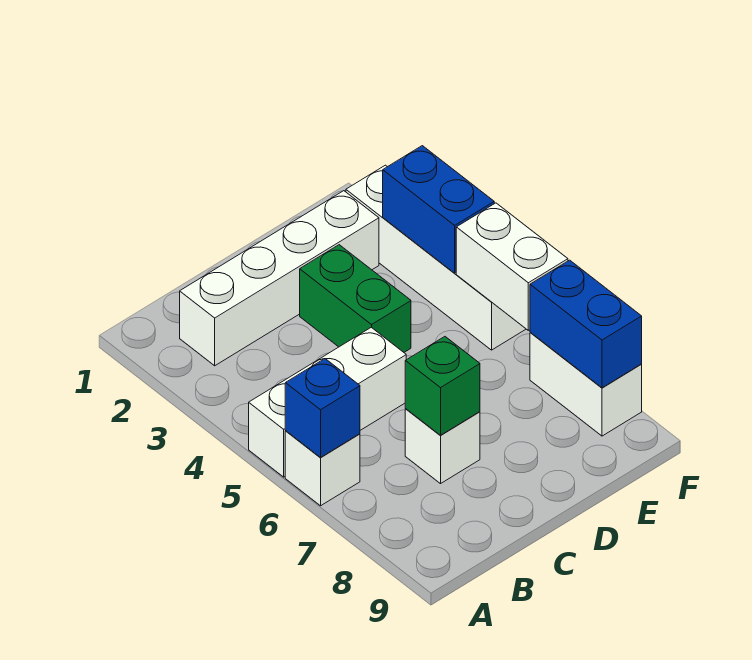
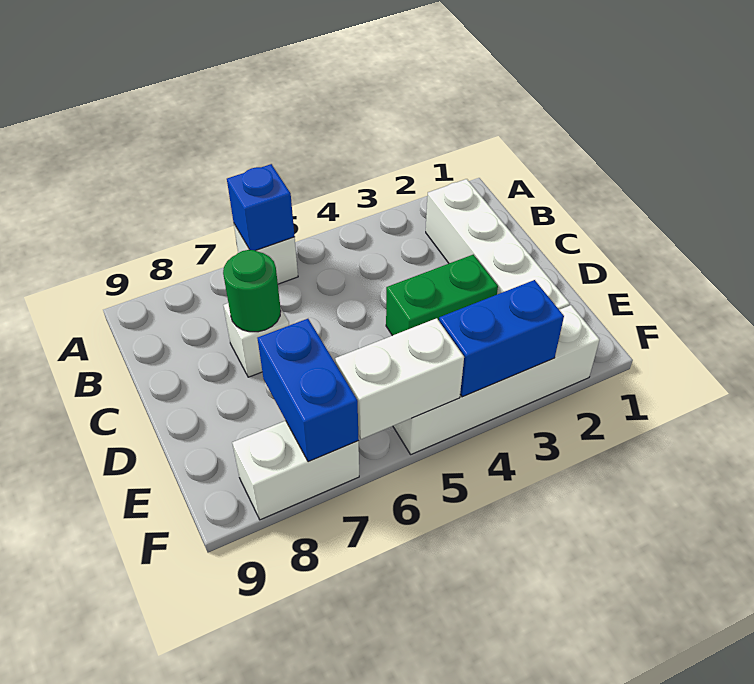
white brick A5:C5 level 1 -> none
green brick C7 level 2 -> green round brick C7 level 2
blue brick F7:F8 level 2 -> blue brick E7:F7 level 2

